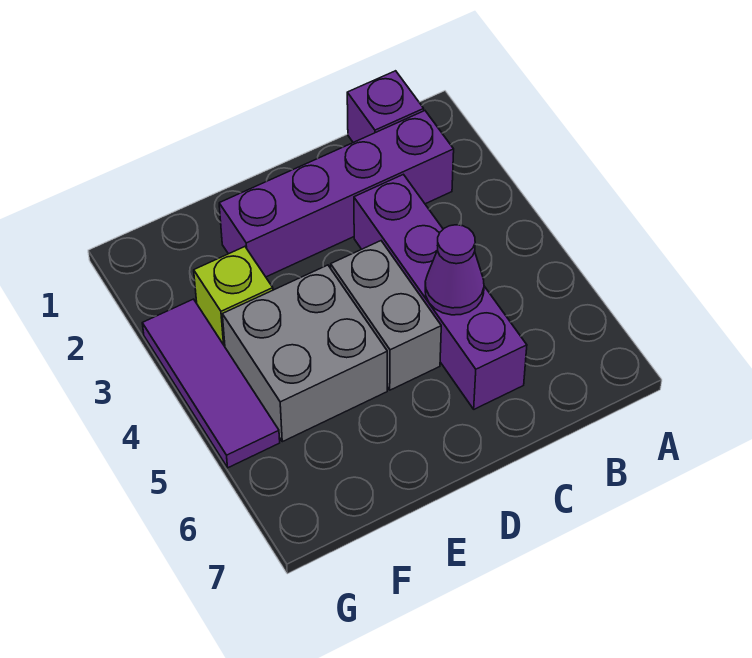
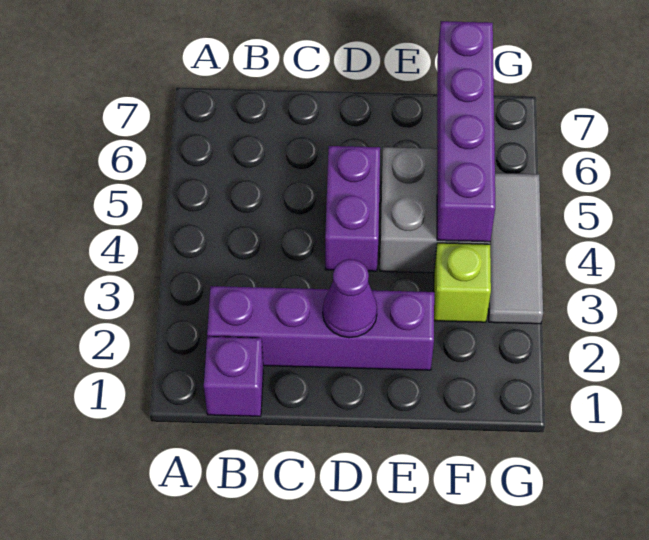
purple brick C3:C6 level 1 -> purple brick F4:F7 level 2
purple cone C5 level 2 -> purple cone D2 level 2
grey brick D4:D5 level 1 -> purple brick D4:D5 level 1
purple tile G3:G5 level 1 -> grey tile G3:G5 level 1

